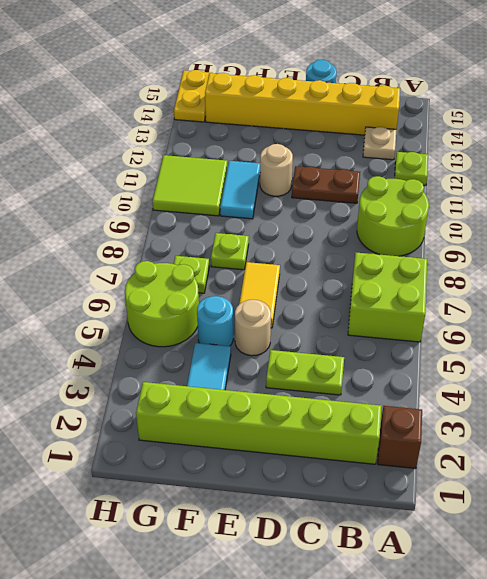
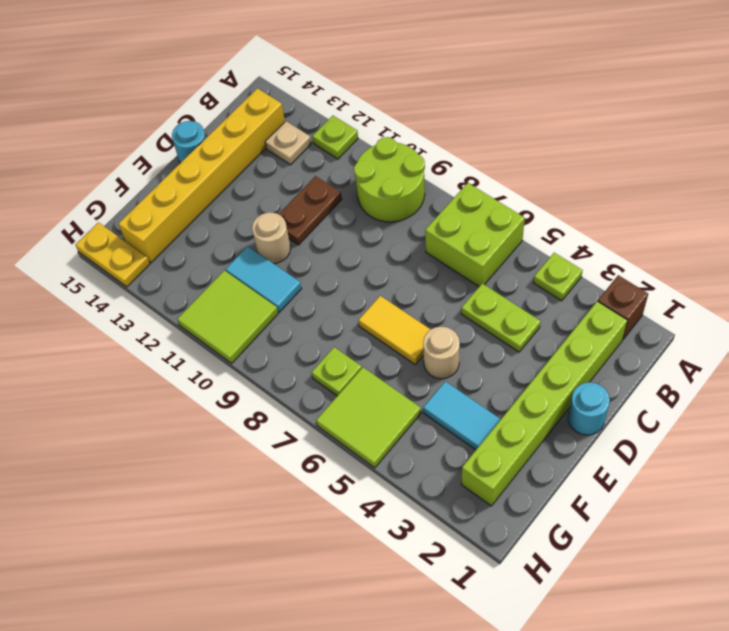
lime plate C4:D4 level 1 -> lime plate C4:C5 level 1
cyan round brick F5 level 1 -> cyan round brick D1 level 1
lime plate F8 level 1 -> lime plate A4 level 1
lime round brick G5:H6 level 1 -> lime tile G5:H6 level 1

